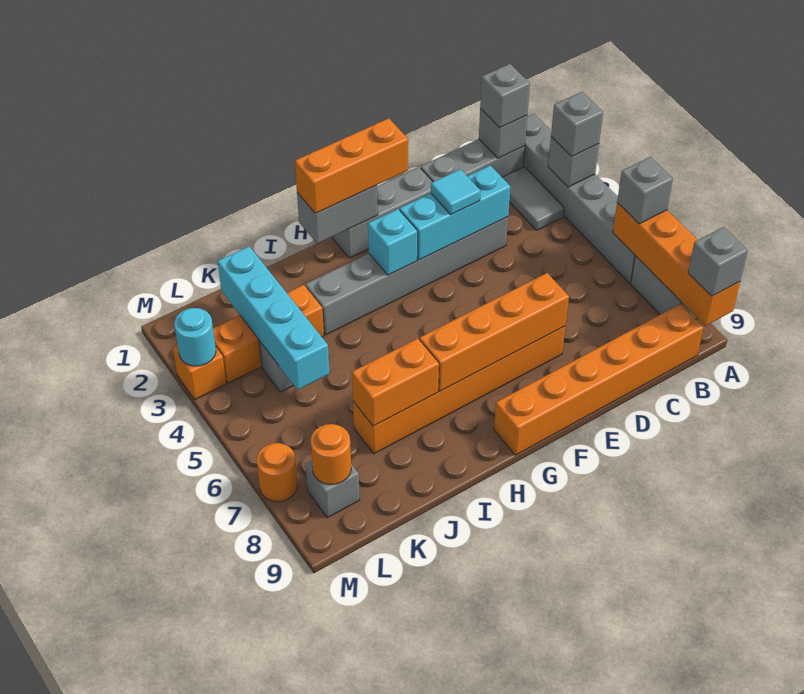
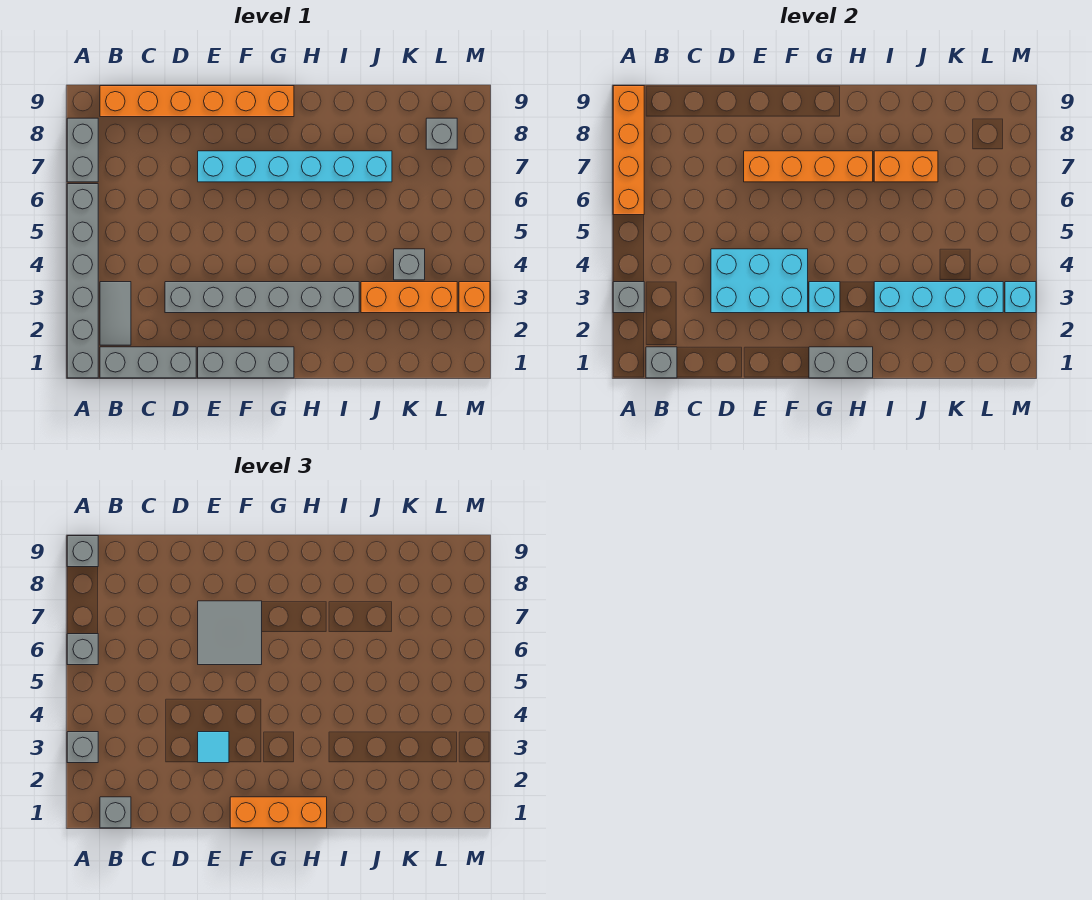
cyan brick D3:F3 level 2 -> cyan brick D3:F4 level 2
none -> grey tile E6:F7 level 3
orange brick E7:J7 level 1 -> cyan brick E7:J7 level 1
cyan brick K2:K5 level 2 -> cyan brick I3:L3 level 2
orange round brick L8 level 2 -> none
cyan round brick M3 level 2 -> cyan brick M3 level 2
orange round brick M7 level 1 -> none

